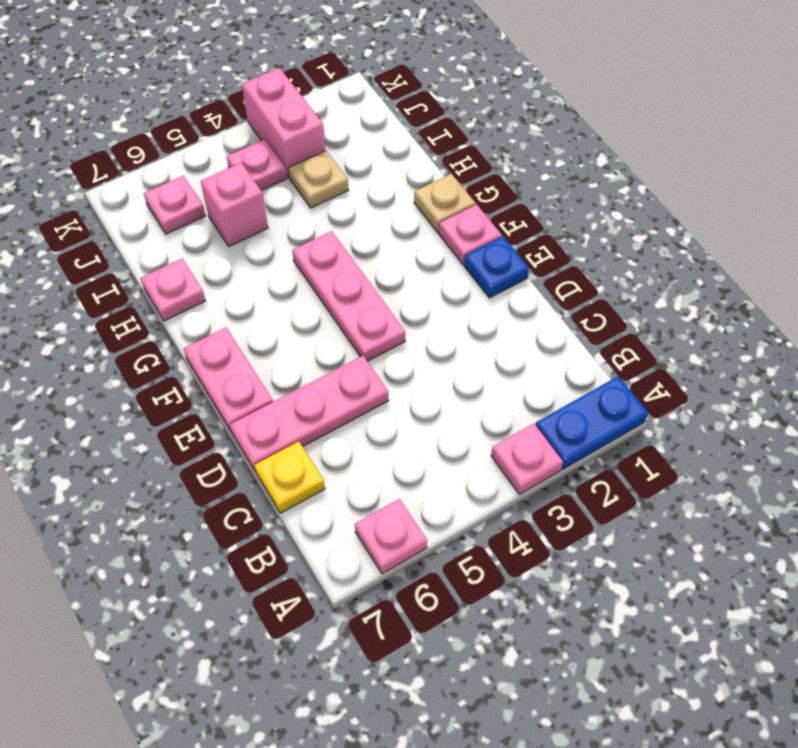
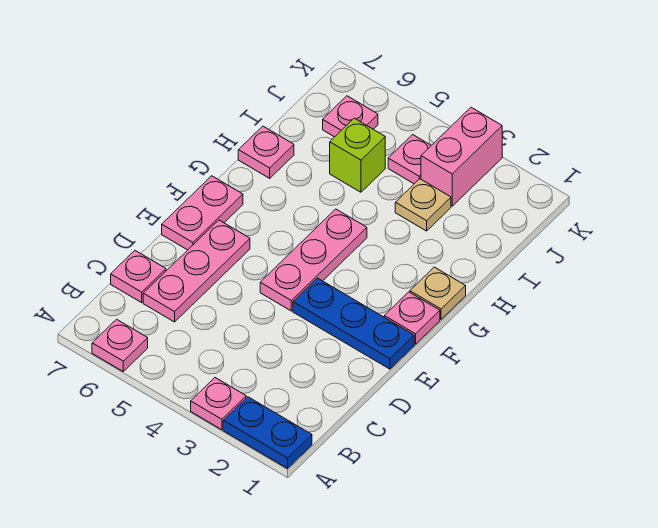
yellow plate C7 level 1 -> pink plate C7 level 1
pink plate D5:D7 level 1 -> pink plate C6:E6 level 1
blue plate E1 level 1 -> blue plate E1:E3 level 1
pink brick I5 level 1 -> lime brick I5 level 1

